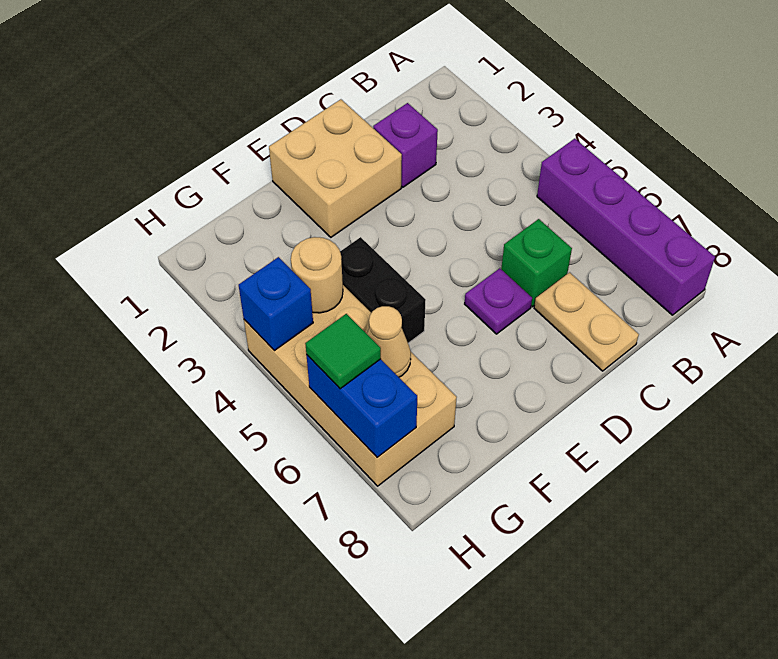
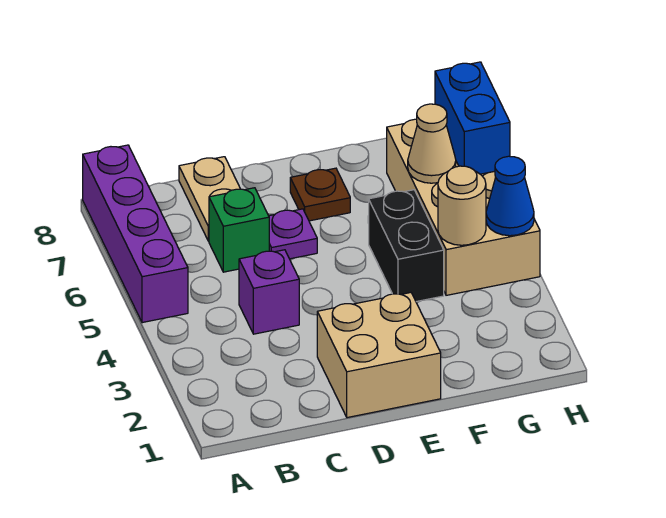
purple brick C2 level 1 -> purple brick C4 level 1
none -> brown plate E7 level 1
blue brick H4 level 2 -> blue cone H4 level 2
green tile H6 level 3 -> none

